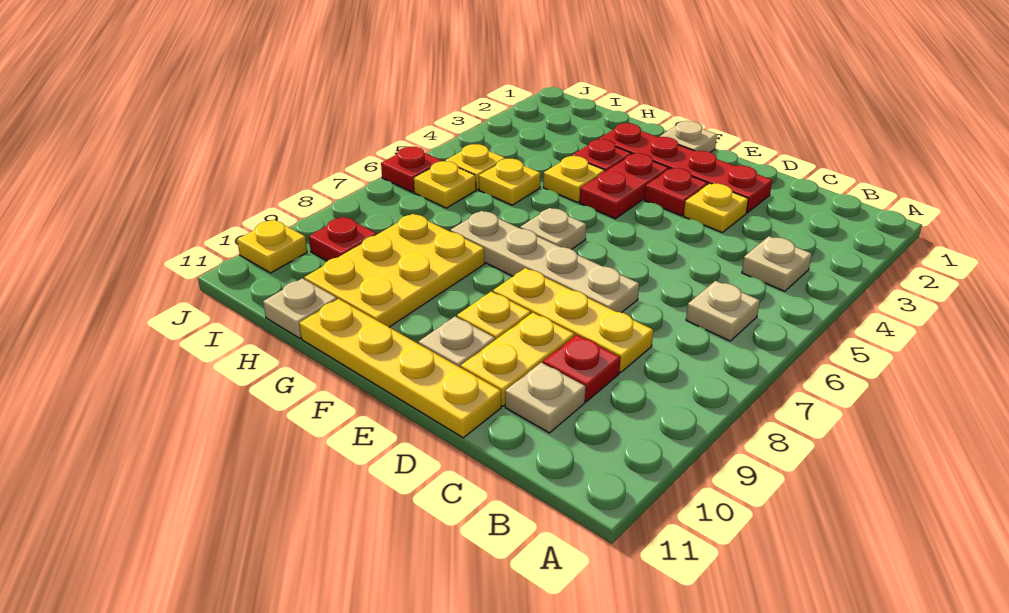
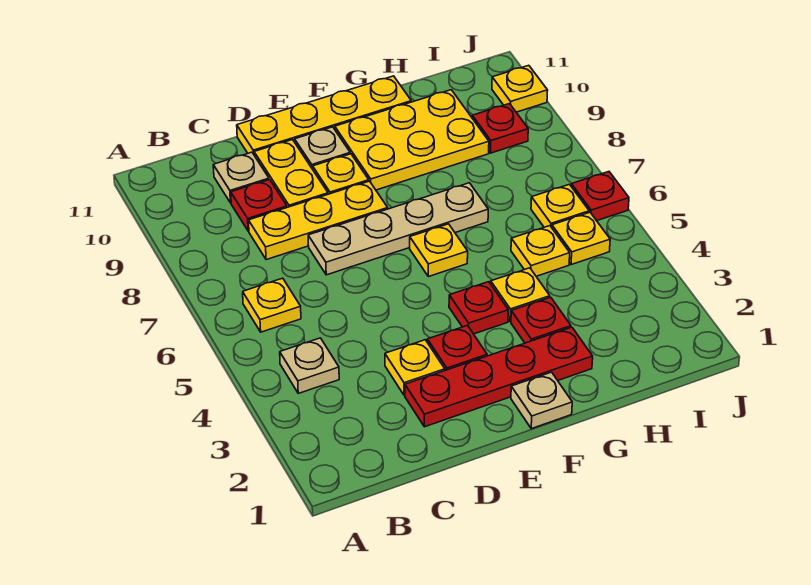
tan plate B6 level 1 -> yellow plate B6 level 1
red plate F3:F4 level 1 -> red plate F4 level 1
tan plate F6 level 1 -> yellow plate F6 level 1
yellow plate G8:H10 level 1 -> yellow plate F9:H10 level 1
tan plate H11 level 1 -> none

